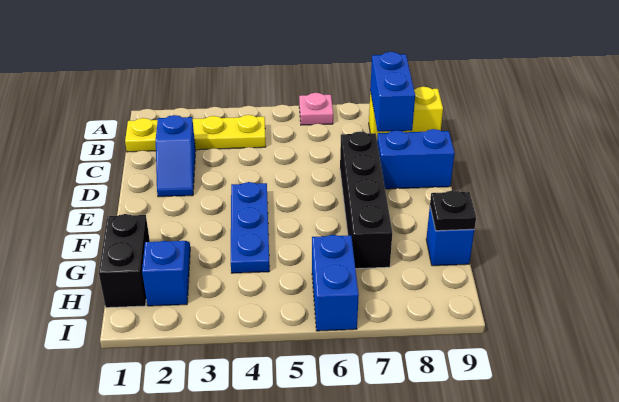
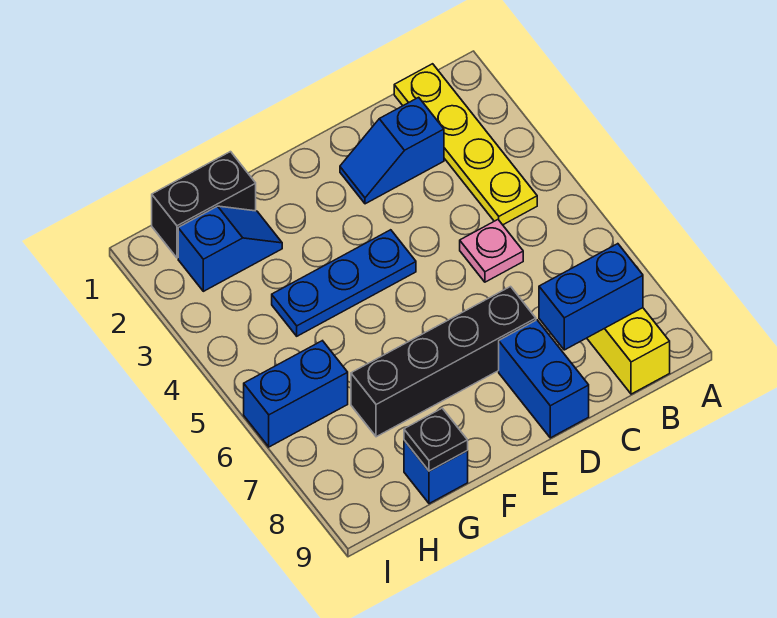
pink plate A6 level 1 -> pink plate C5 level 1

